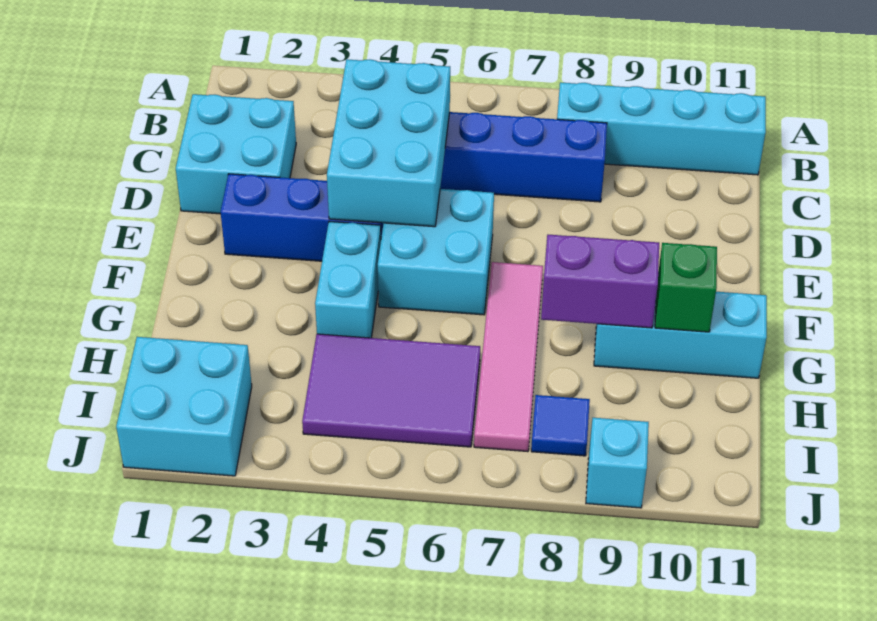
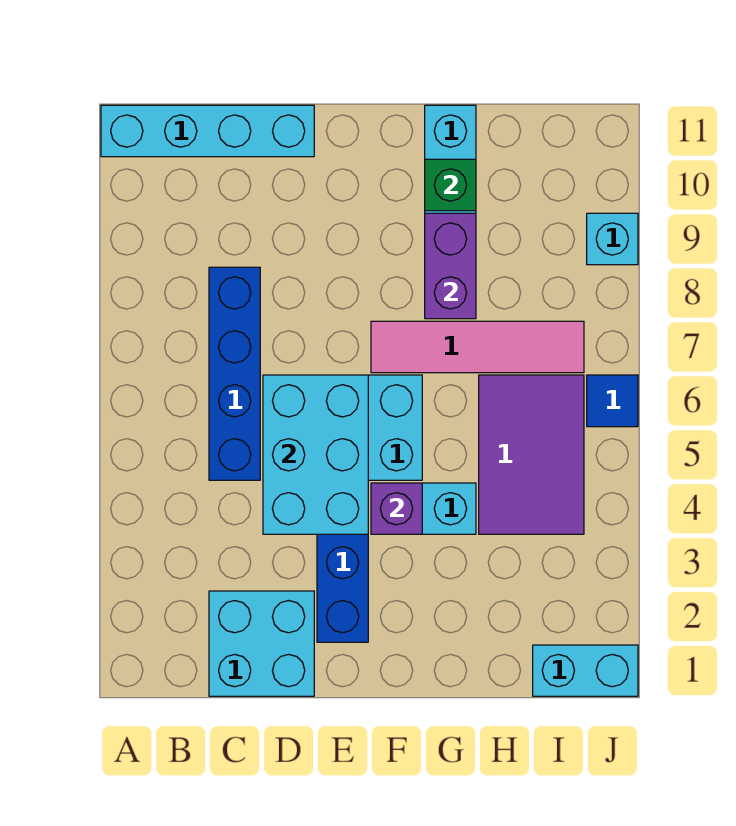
cyan brick B8:B11 level 1 -> cyan brick A11:D11 level 1
cyan brick C4:E5 level 2 -> cyan brick D4:E6 level 2
none -> purple brick F4 level 2
cyan brick I1:J2 level 1 -> cyan brick I1:J1 level 1
blue tile I8 level 1 -> blue tile J6 level 1

